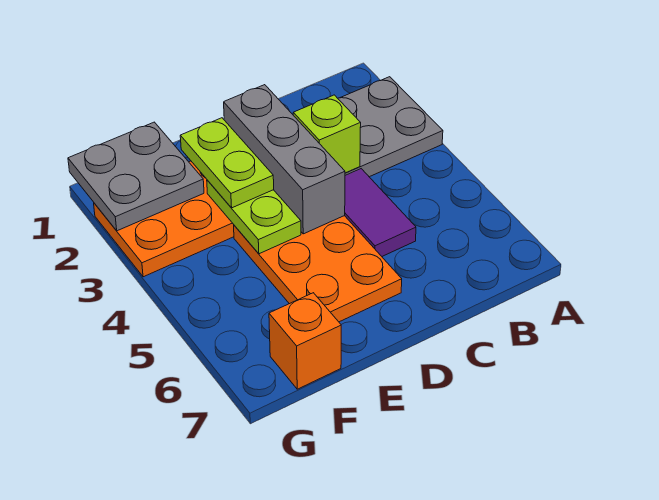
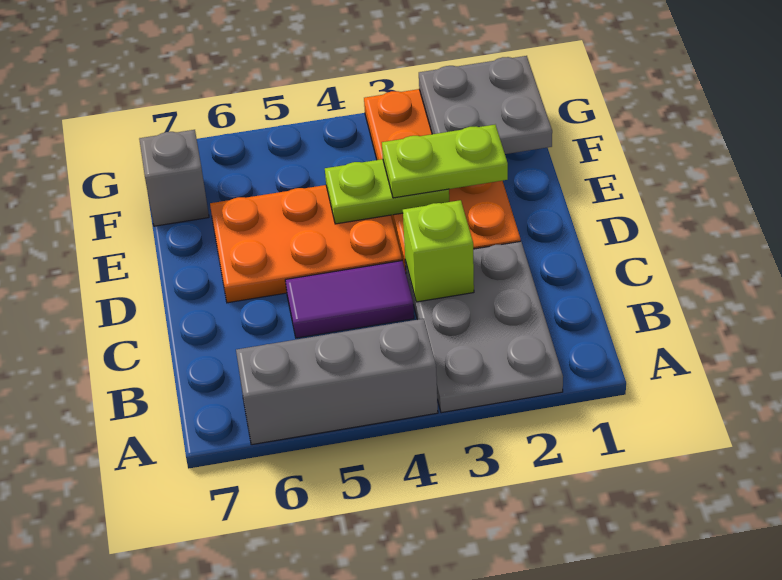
grey brick D2:D4 level 2 -> grey brick A4:A6 level 1
orange brick F7 level 1 -> grey brick F7 level 1

